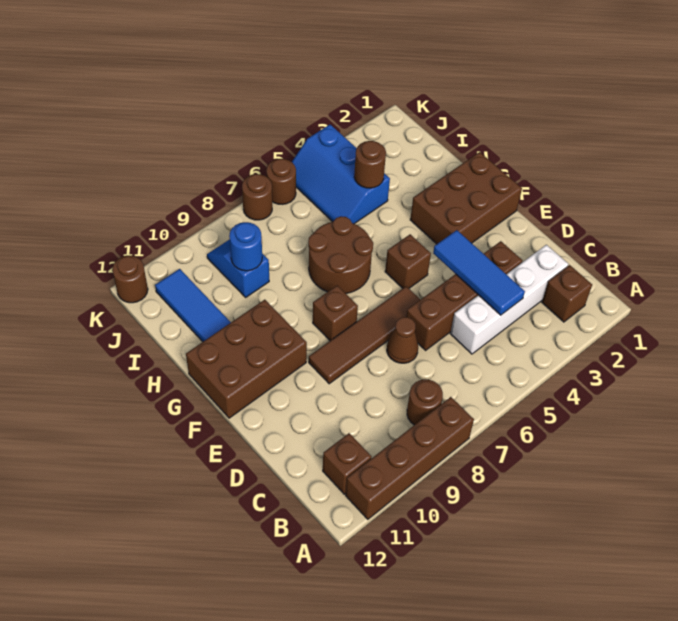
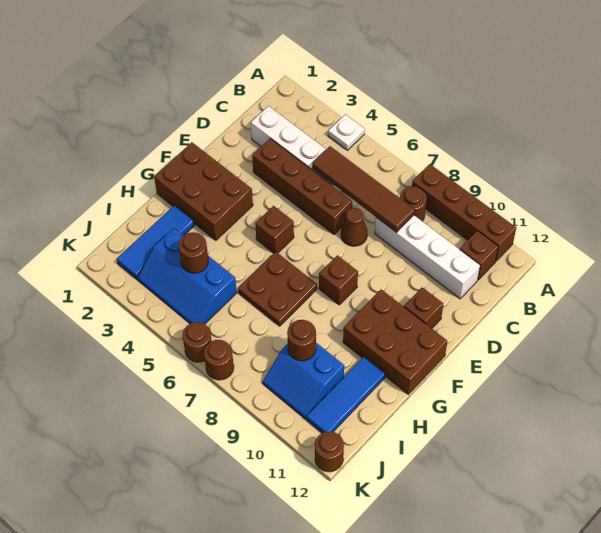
none -> white plate A4 level 1
brown brick B2 level 1 -> brown brick E11 level 1
blue tile C4:E4 level 2 -> blue tile H2:J2 level 1
none -> white brick C8:C11 level 1
brown tile E6:E9 level 1 -> brown tile C5:C8 level 2
brown round brick G6:H7 level 1 -> brown plate G6:H7 level 1
blue slope I4:K5 level 1 top 4 -> blue slope I3:J5 level 1 top I
blue slope I9:J9 level 1 top I -> blue slope I9:J10 level 1 top I
blue round brick I9 level 2 -> brown round brick I9 level 2

